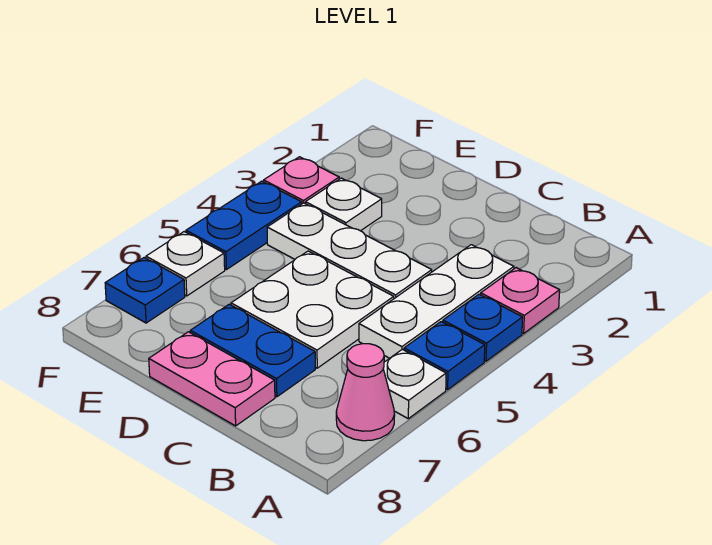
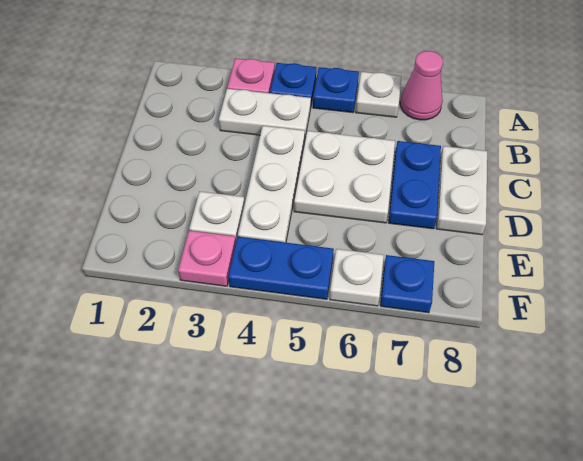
white plate B3:B5 level 1 -> white plate B3:B4 level 1
pink plate C8:D8 level 1 -> white plate C8:D8 level 1

